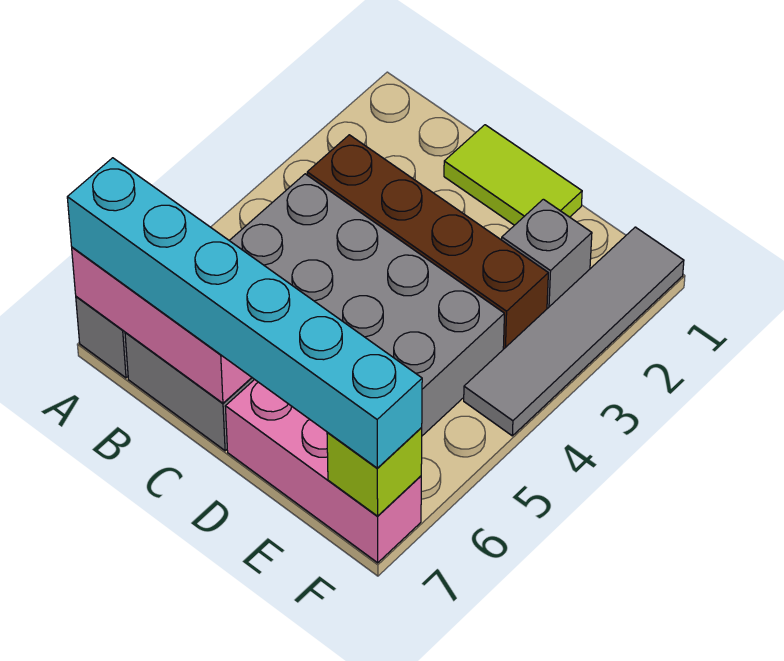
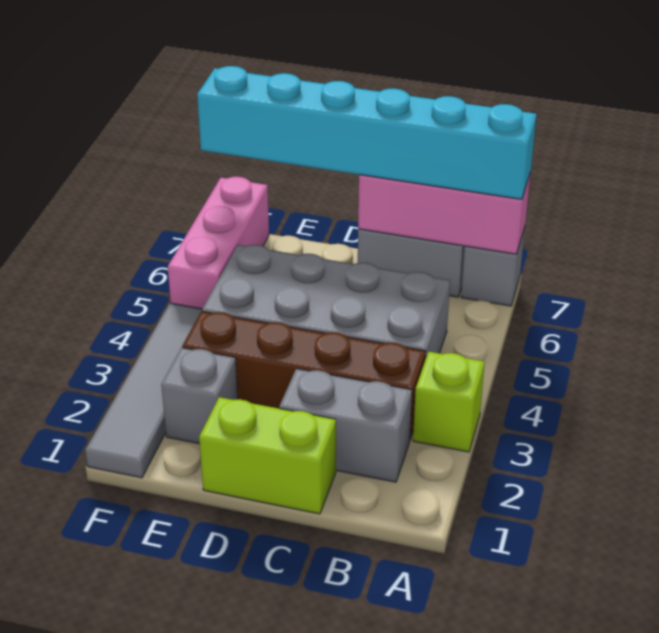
none -> grey brick B2:C2 level 1
lime tile C1:D1 level 1 -> lime brick C1:D1 level 1
pink brick D7:F7 level 1 -> pink brick F5:F7 level 1
lime brick F7 level 2 -> lime brick A3 level 1

